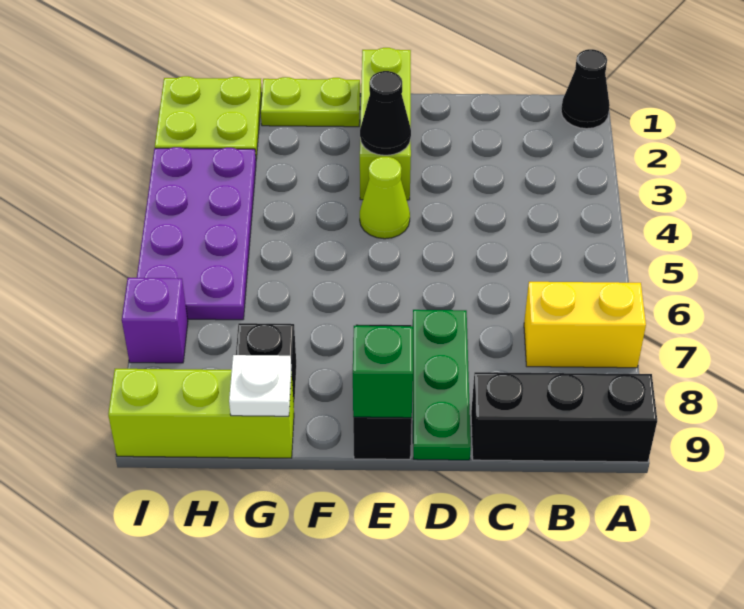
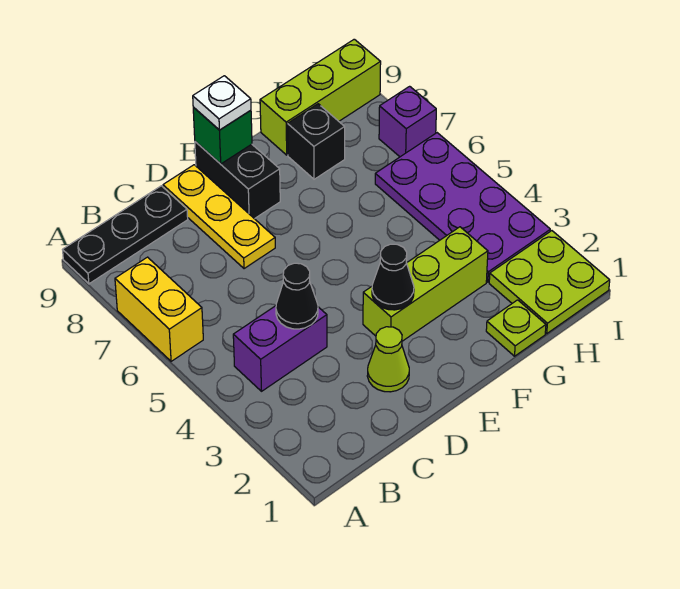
black cone A1 level 1 -> black cone C4 level 2
yellow brick A7:B7 level 1 -> yellow brick A6:A7 level 1
black brick A9:C9 level 1 -> black plate A9:C9 level 1
none -> purple brick B4:C4 level 1
green plate D7:D9 level 1 -> yellow plate D7:D9 level 1
lime brick E1:E3 level 1 -> lime brick E3:G3 level 1
lime cone E4 level 1 -> lime cone D2 level 1
lime plate F1:G1 level 1 -> lime plate G1 level 1
white plate G9 level 2 -> white plate E9 level 3

